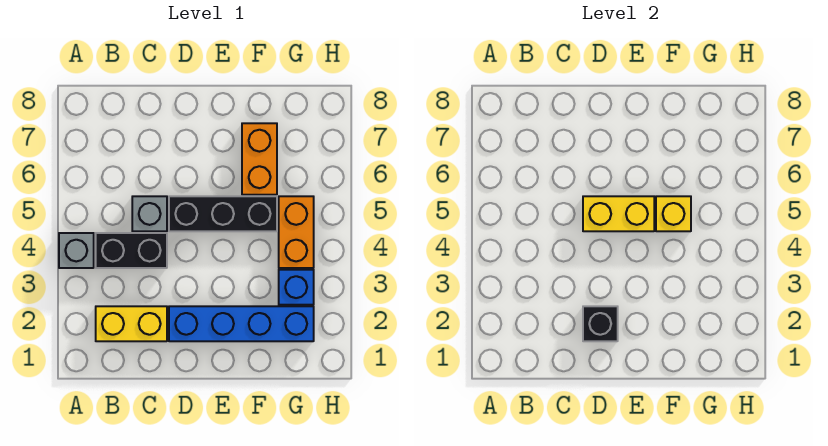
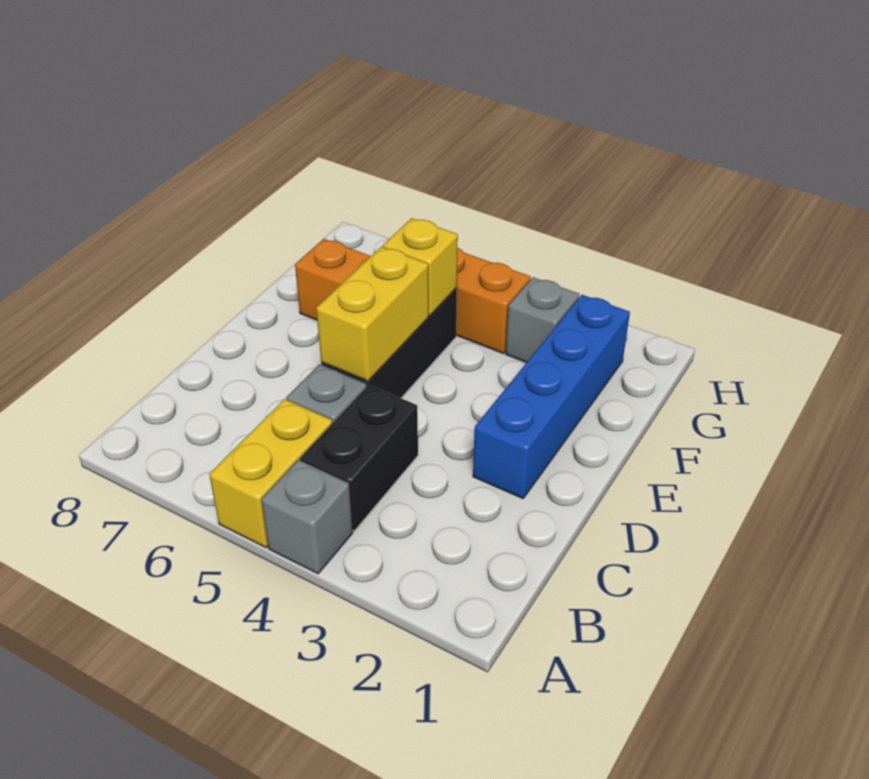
yellow brick B2:C2 level 1 -> yellow brick A5:B5 level 1
black brick D2 level 2 -> none
blue brick G3 level 1 -> grey brick G3 level 1

